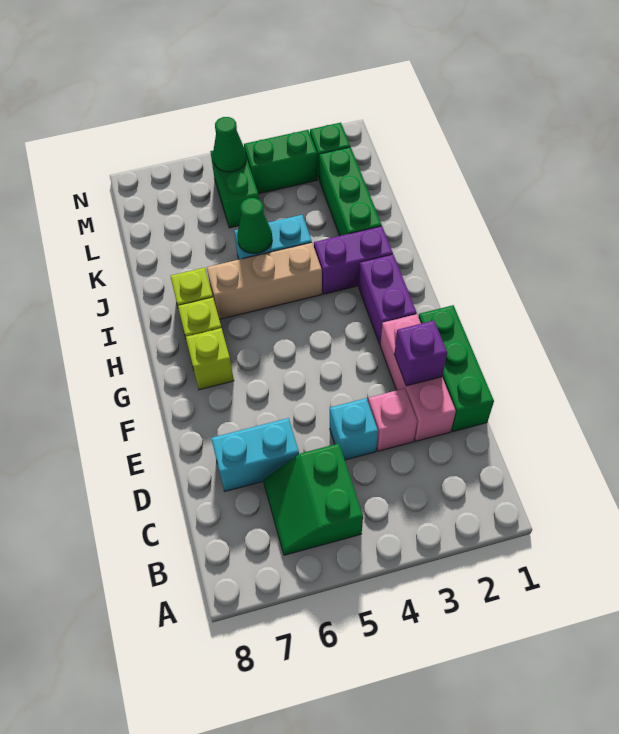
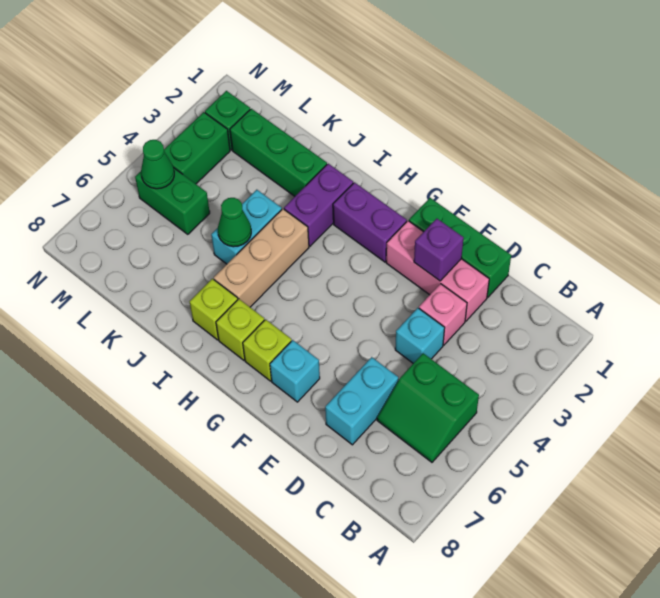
none -> cyan brick F7 level 1

